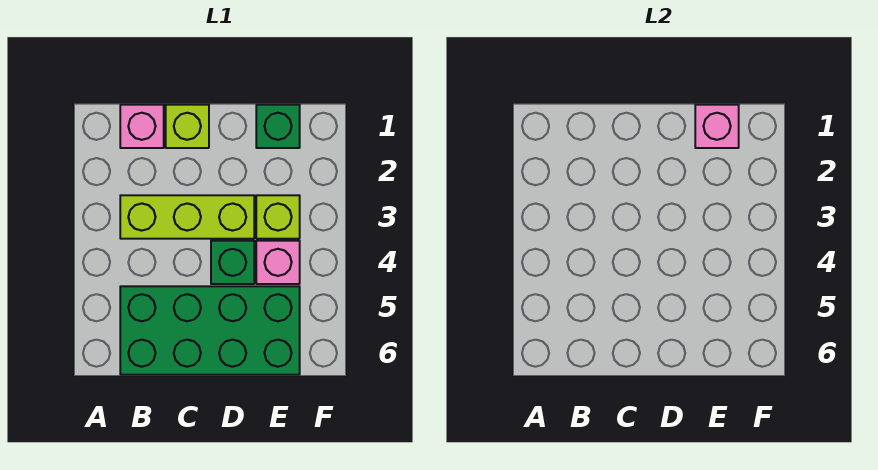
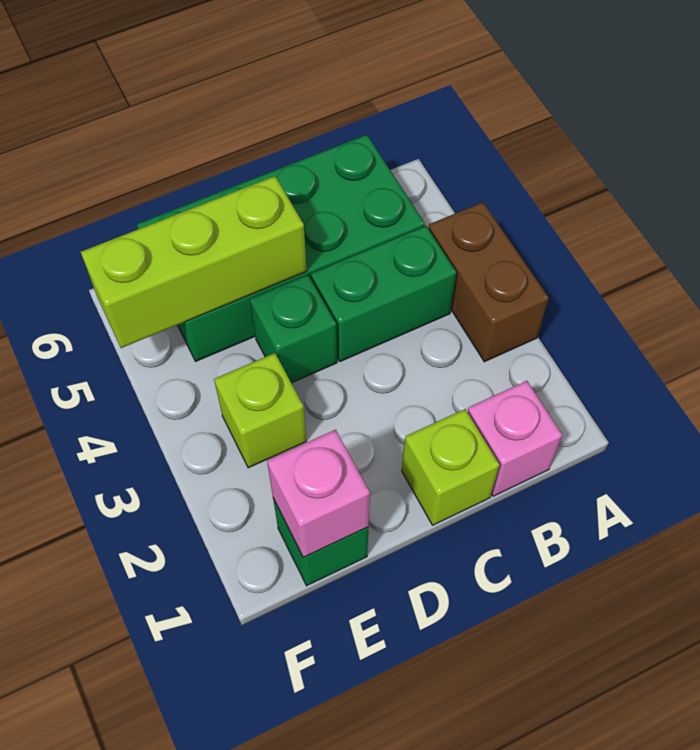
none -> brown brick A3:A4 level 1
lime brick B3:D3 level 1 -> lime brick D5:F5 level 2
none -> green brick B4:C4 level 1
pink brick E4 level 1 -> none

